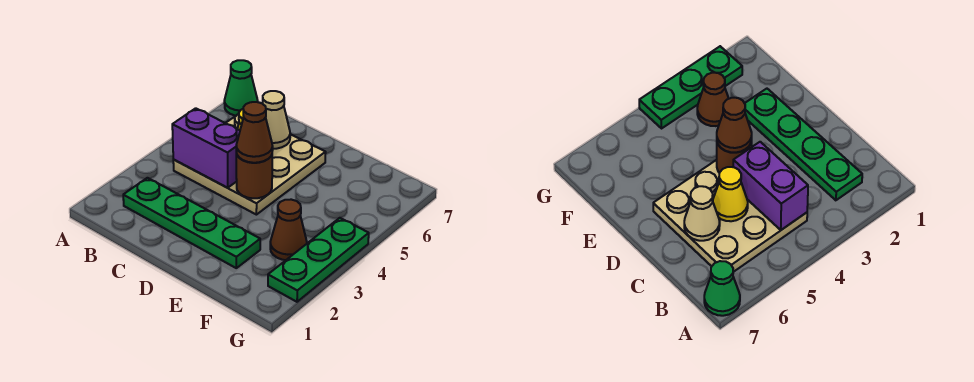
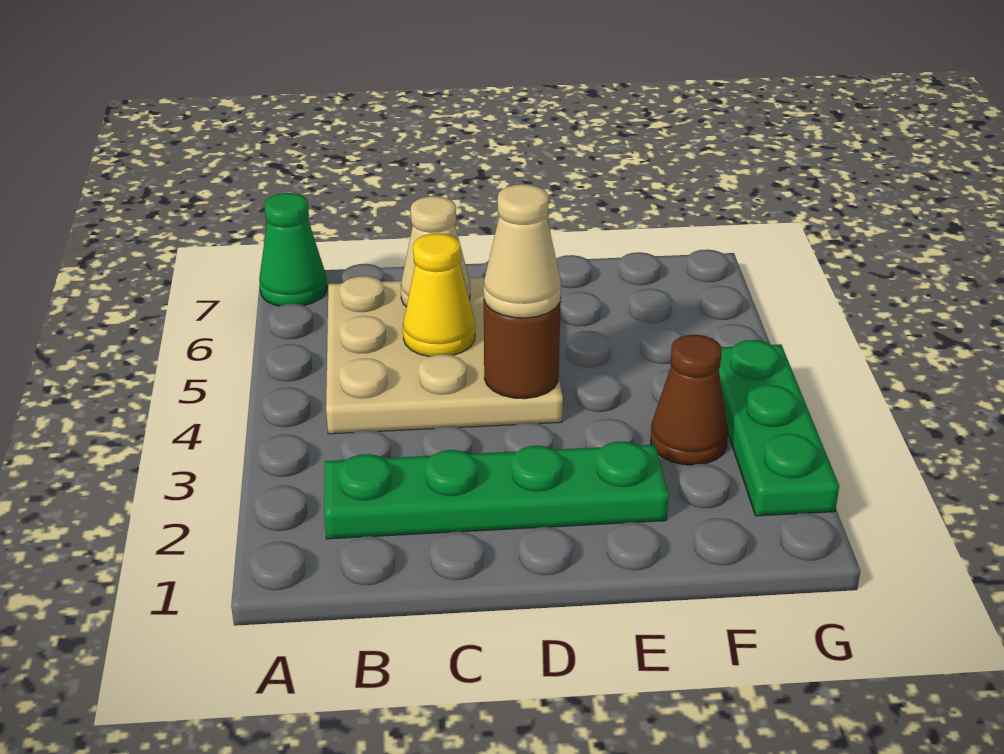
purple brick B4:C4 level 2 -> none
brown cone D4 level 3 -> tan cone D4 level 3

